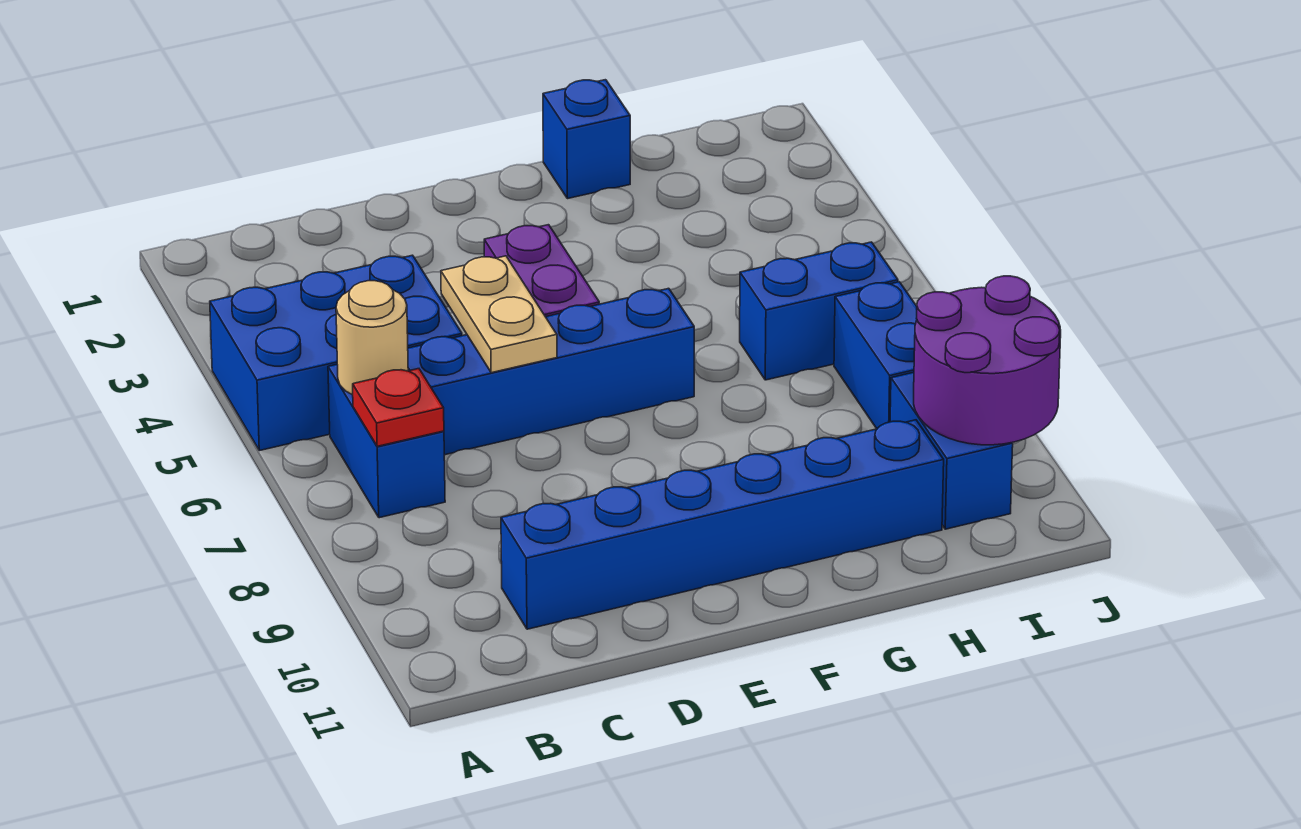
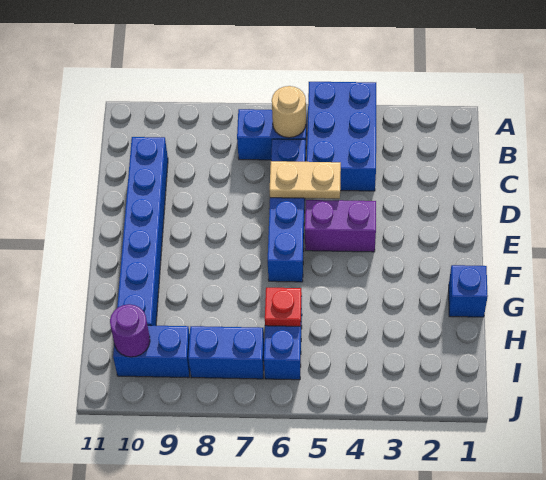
red plate B7 level 2 -> red plate H6 level 2
purple round brick I9:J10 level 2 -> purple round brick I10 level 2

